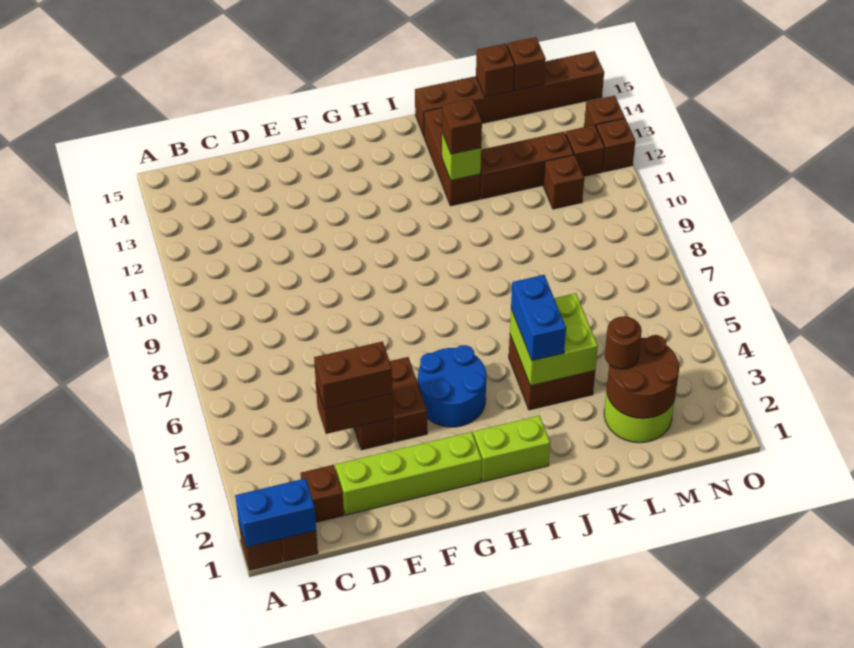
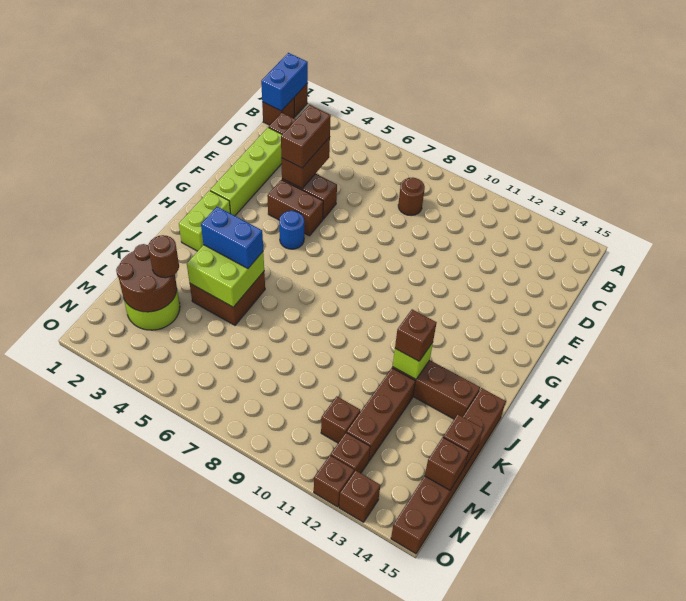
none -> brown round brick C8 level 1
blue round brick G4:H5 level 1 -> blue round brick G5 level 1

